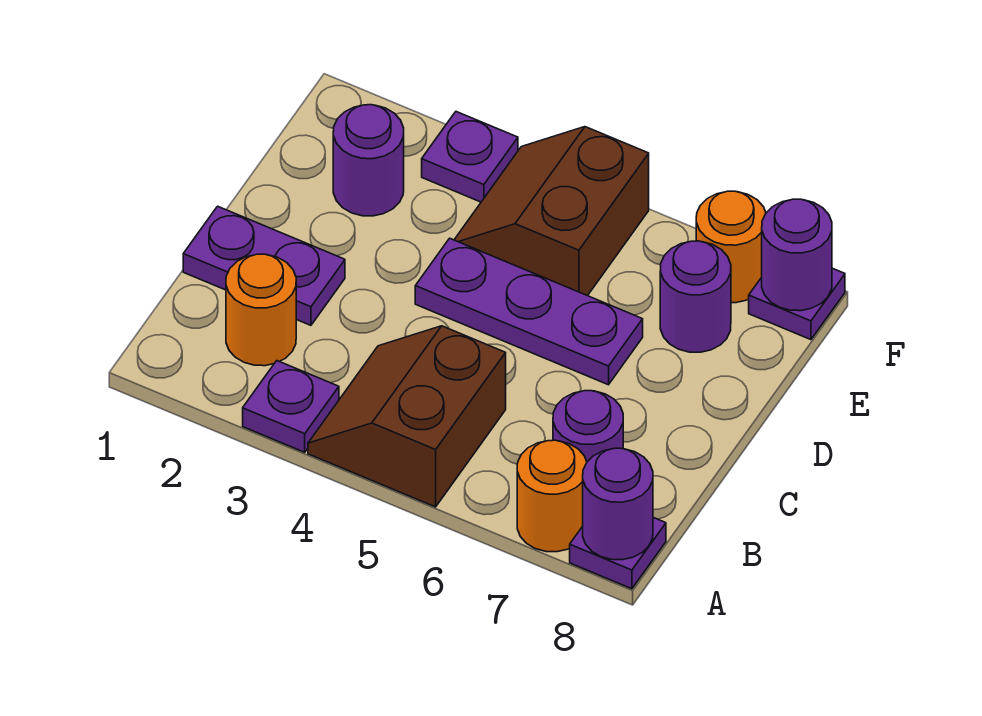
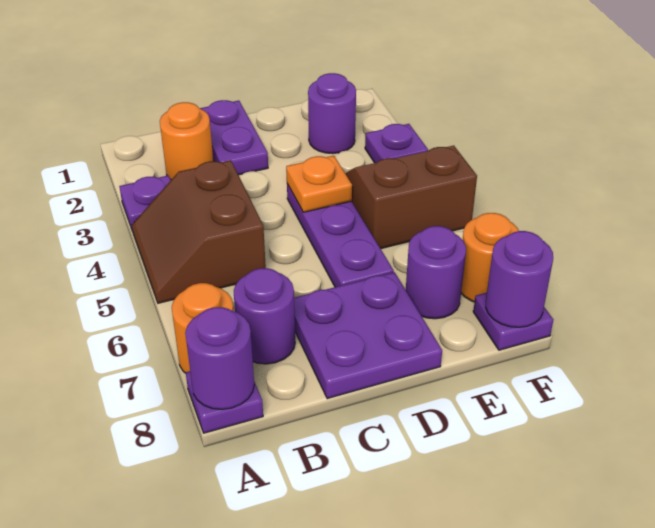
brown slope A4:B5 level 1 top 5 -> brown slope A4:B5 level 1 top B
none -> purple plate C7:D8 level 1
none -> orange plate D4 level 2

